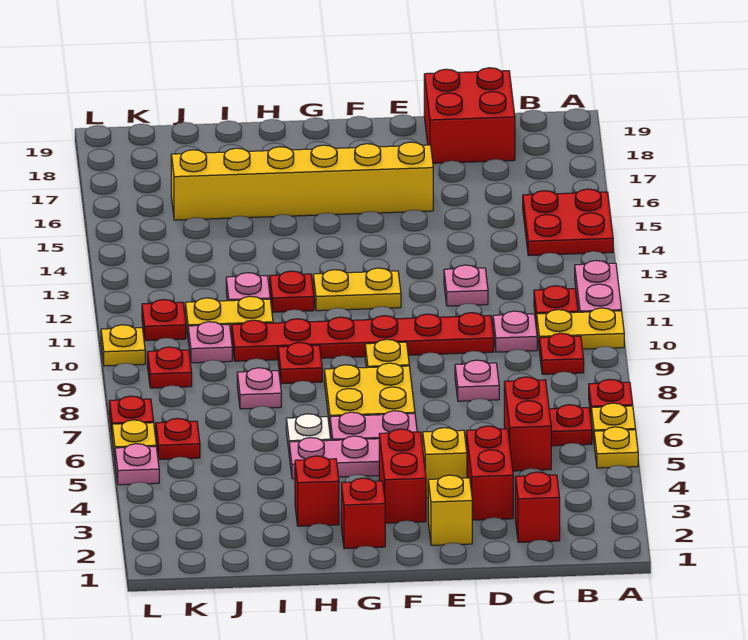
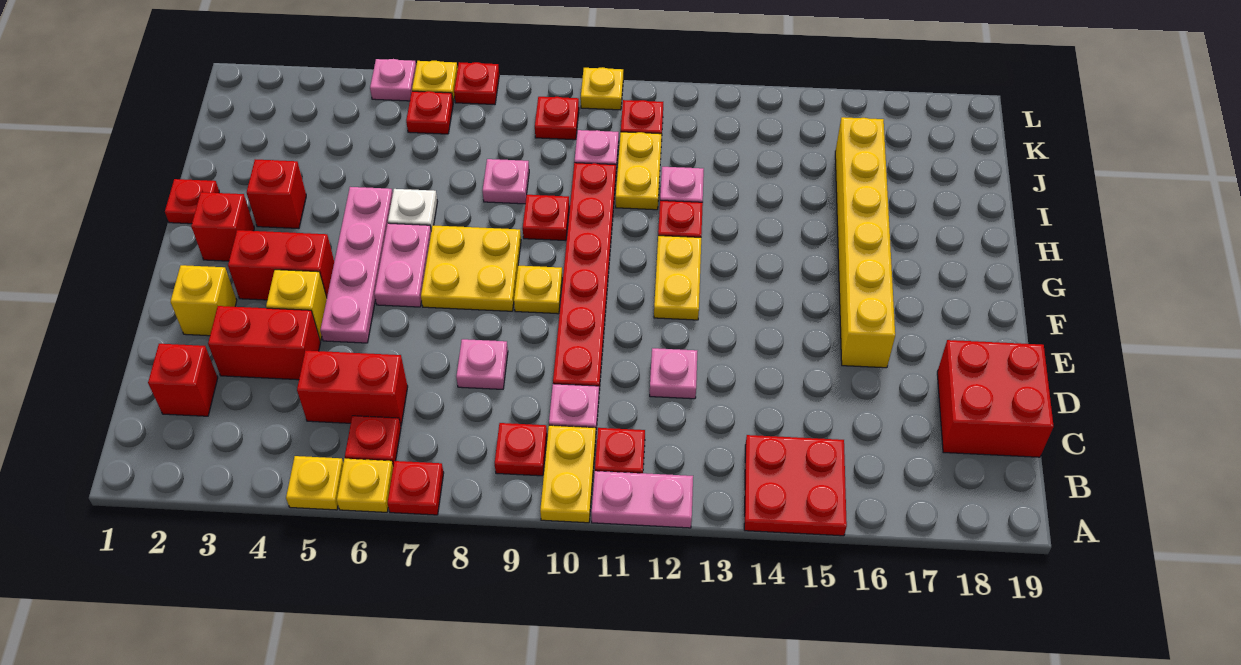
none -> red plate H1 level 1

